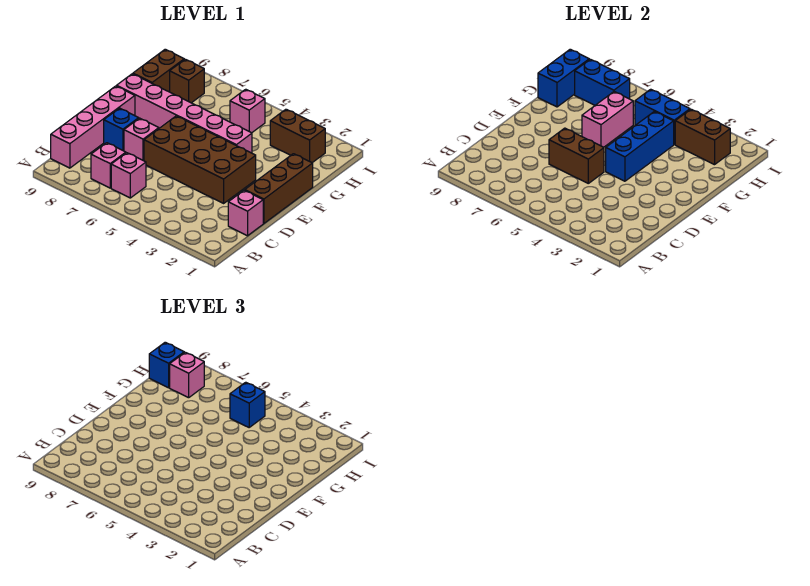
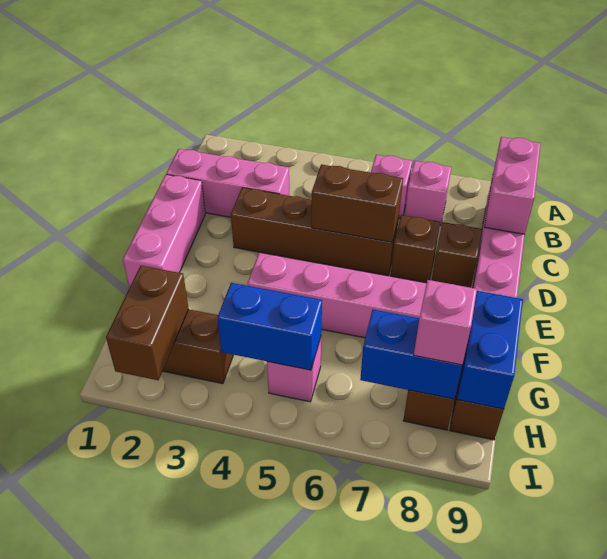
pink brick C1 level 1 -> pink brick C1:C3 level 1
brown brick D1:F1 level 1 -> pink brick D1:F1 level 1
brown brick D3:E6 level 1 -> brown brick D3:D6 level 1
pink brick D7 level 1 -> brown brick D7 level 1
blue brick D8 level 1 -> brown brick D8 level 1
blue brick E4:G4 level 2 -> none
pink brick F6:G6 level 2 -> pink brick B9:C9 level 2
brown brick H2:H3 level 2 -> brown brick H2:I2 level 2
blue brick H5 level 3 -> none
blue brick H9 level 3 -> none

